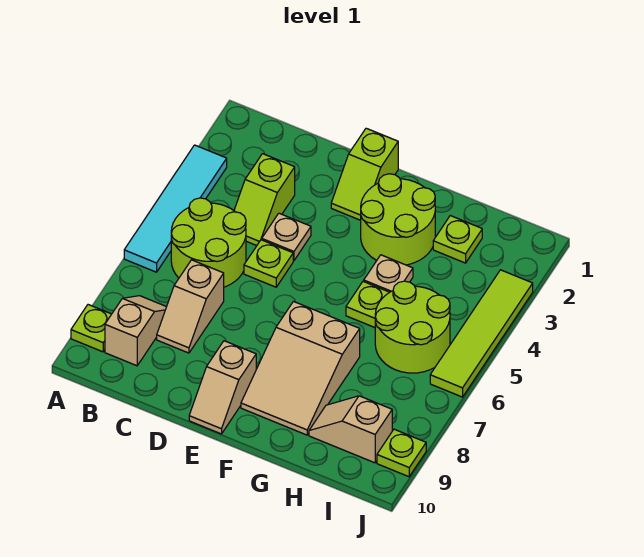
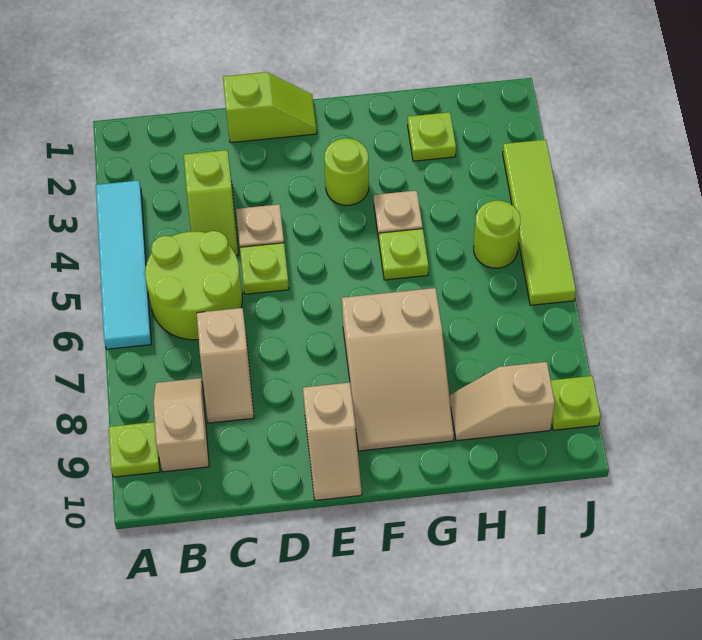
lime slope E1:E2 level 1 top 1 -> lime slope D1:E1 level 1 top D
lime round brick F2:G3 level 1 -> lime round brick F3 level 1
lime round brick H5:I6 level 1 -> lime round brick I5 level 1

